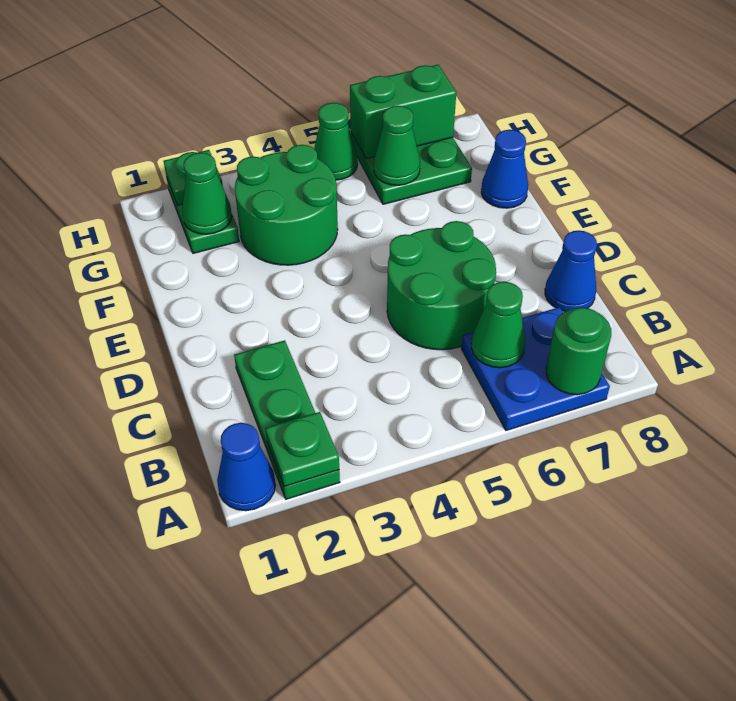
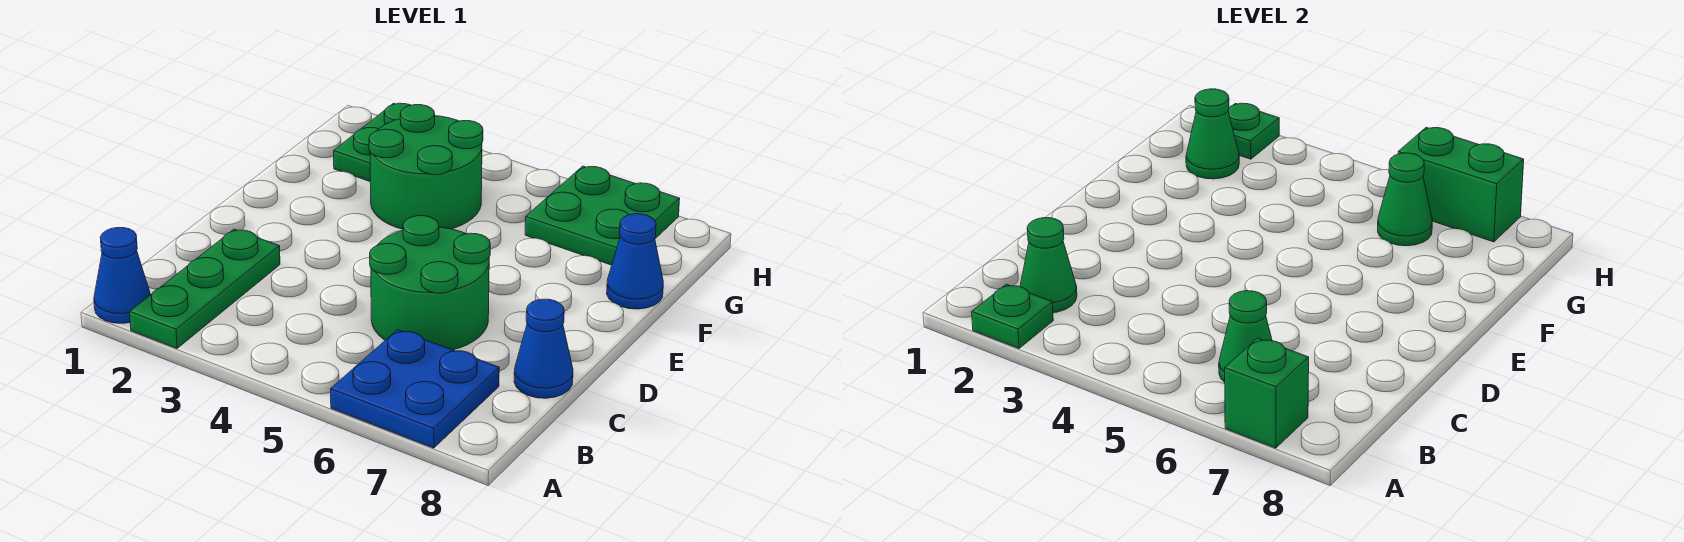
green round brick A7 level 2 -> green brick A7 level 2
green cone H5 level 1 -> green cone B2 level 2

